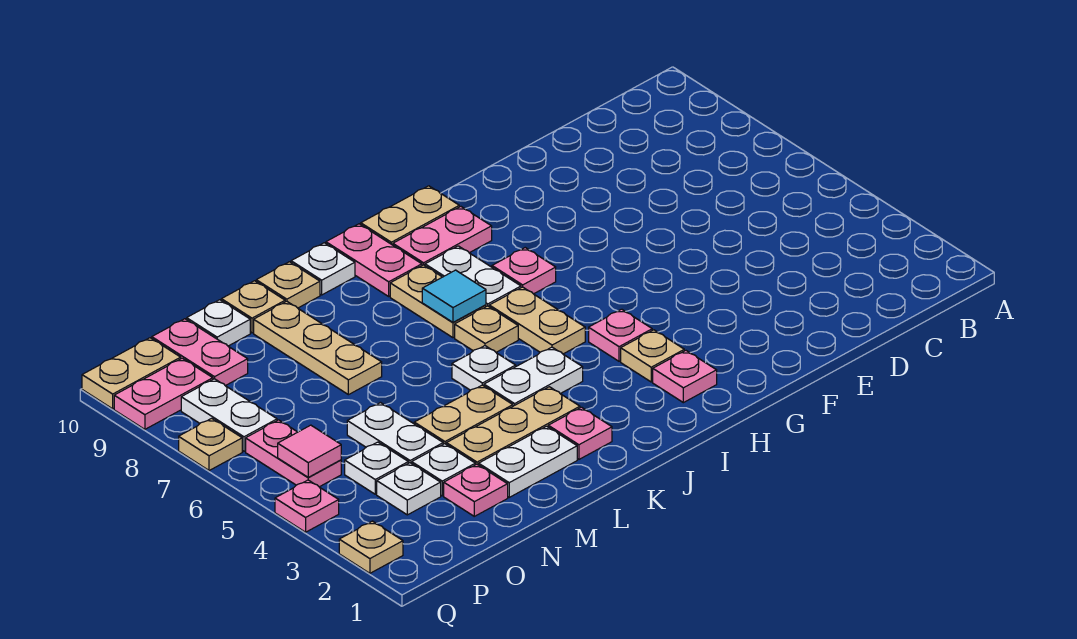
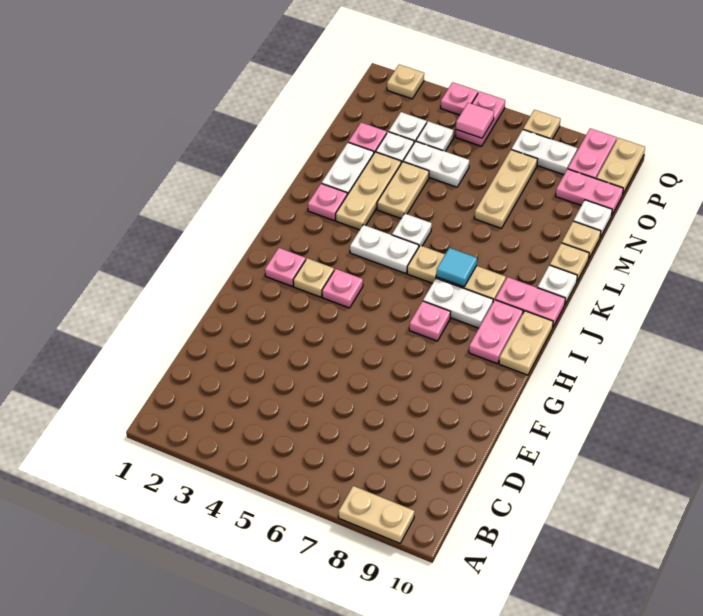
tan plate I5:I6 level 1 -> tan plate A8:A9 level 1
white plate J4:K4 level 1 -> white plate J4:J5 level 1
tan plate M7:M9 level 1 -> tan plate M7:O7 level 1
pink plate P5:P6 level 1 -> pink plate P5:Q5 level 1

